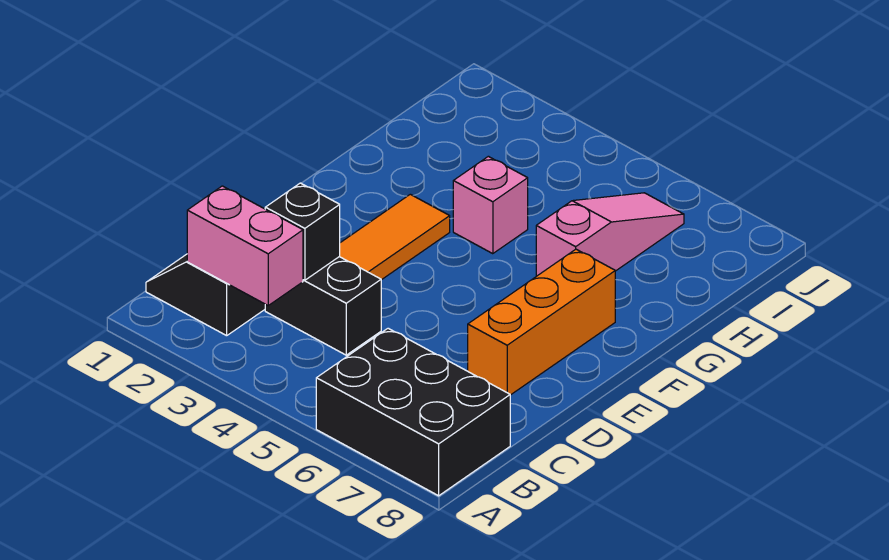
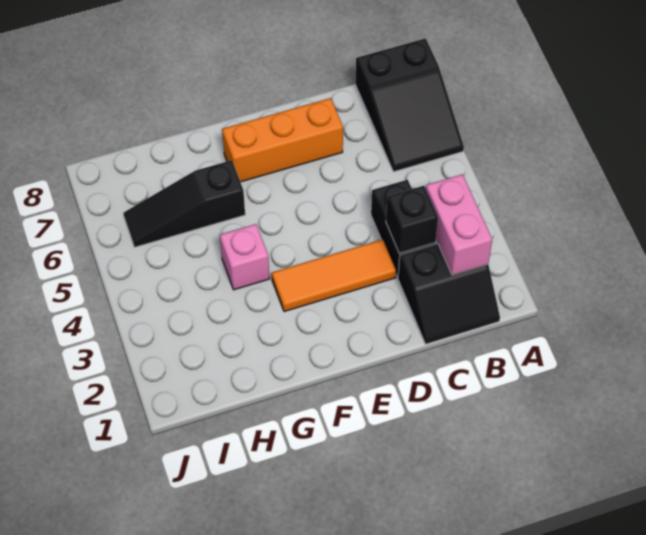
black brick A6:B8 level 1 -> black slope A6:B8 level 1 top 8
pink slope G6:I6 level 1 top G -> black slope G6:I6 level 1 top G

